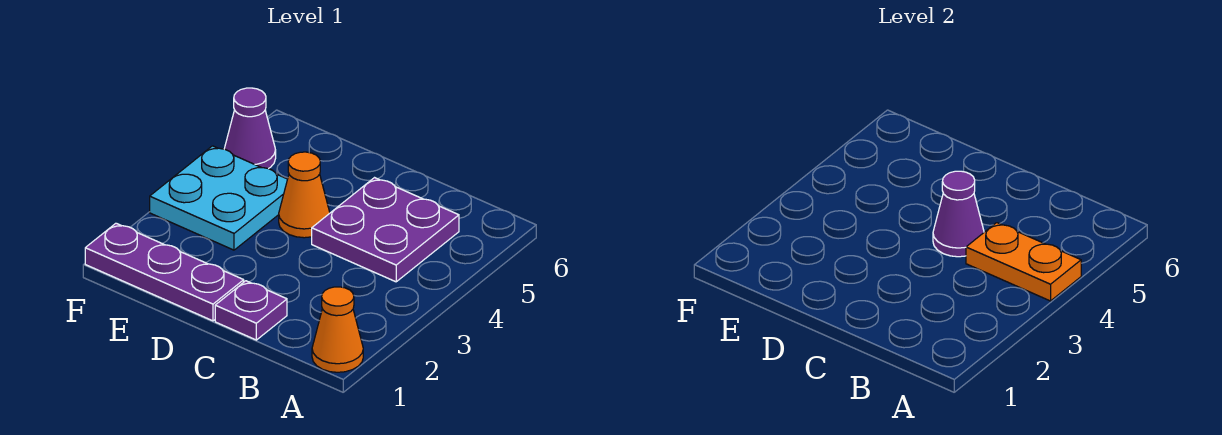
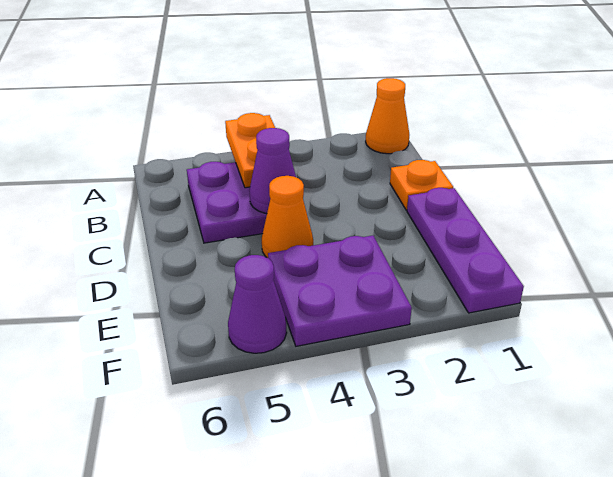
purple plate C1 level 1 -> orange plate C1 level 1
cyan plate E3:F4 level 1 -> purple plate E3:F4 level 1

